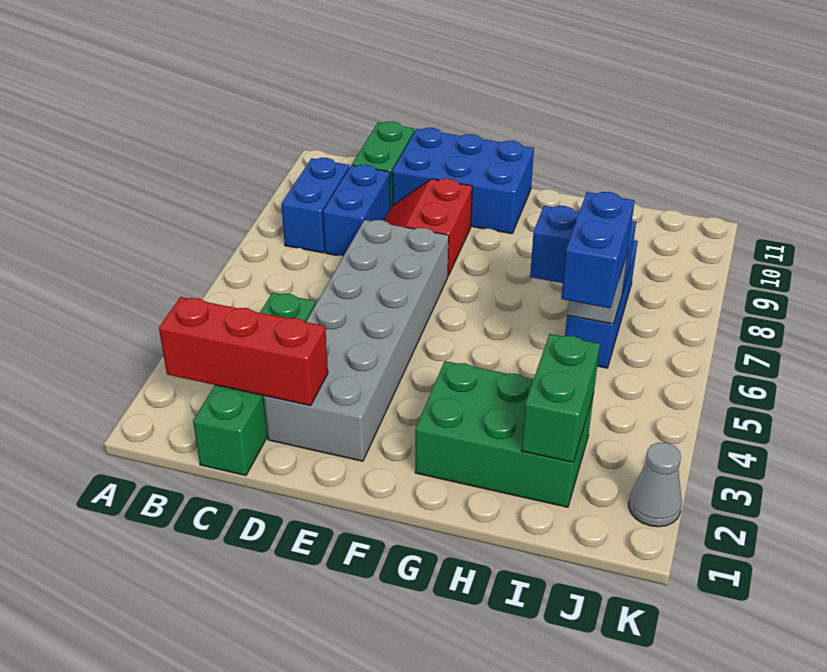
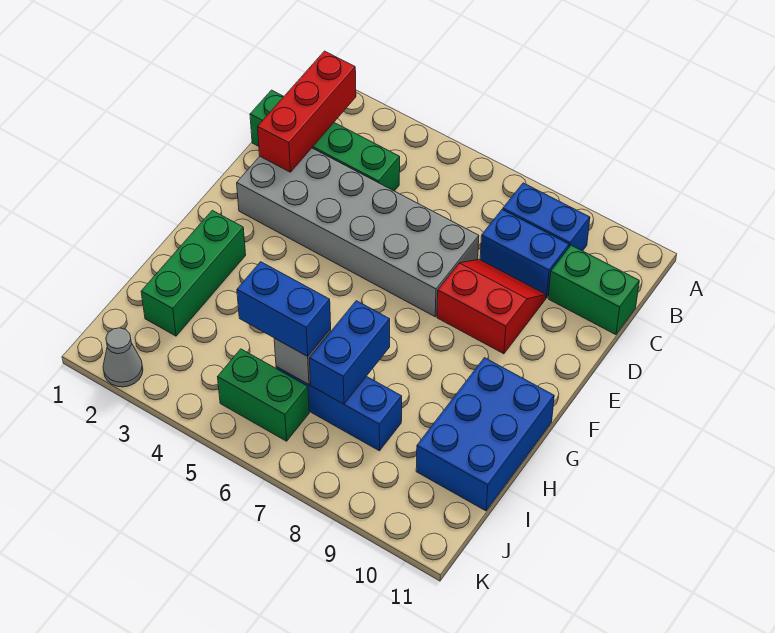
blue brick D10:F11 level 1 -> blue brick G10:I11 level 1
green brick G2:I3 level 1 -> green brick G2:I2 level 1
green brick I2:I3 level 2 -> green brick J5:J6 level 1

